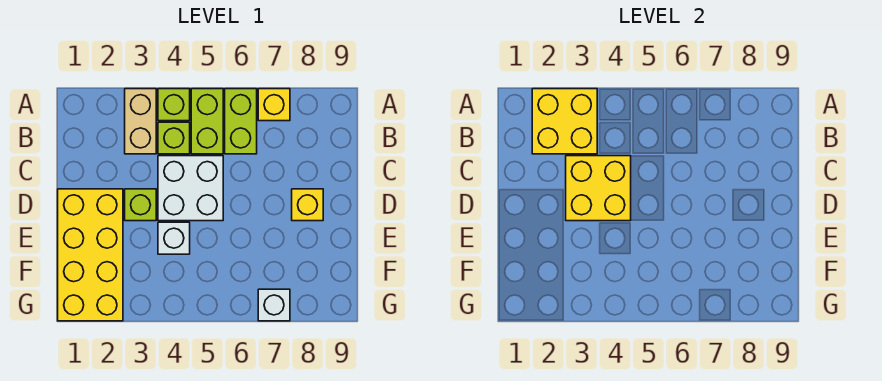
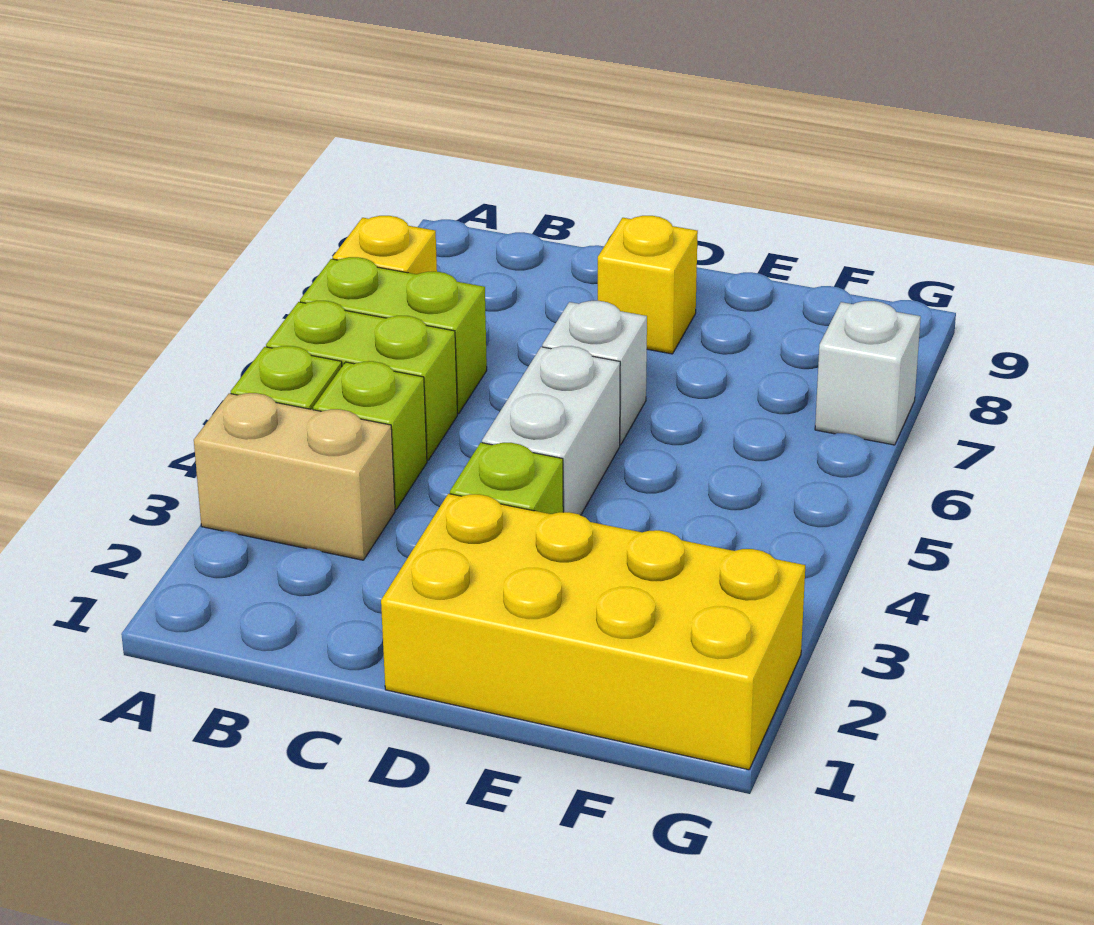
yellow brick A2:B3 level 2 -> none
yellow brick C3:D4 level 2 -> none
white brick C4:D5 level 1 -> white brick D4:D5 level 1
white brick E4 level 1 -> white brick D6 level 1

